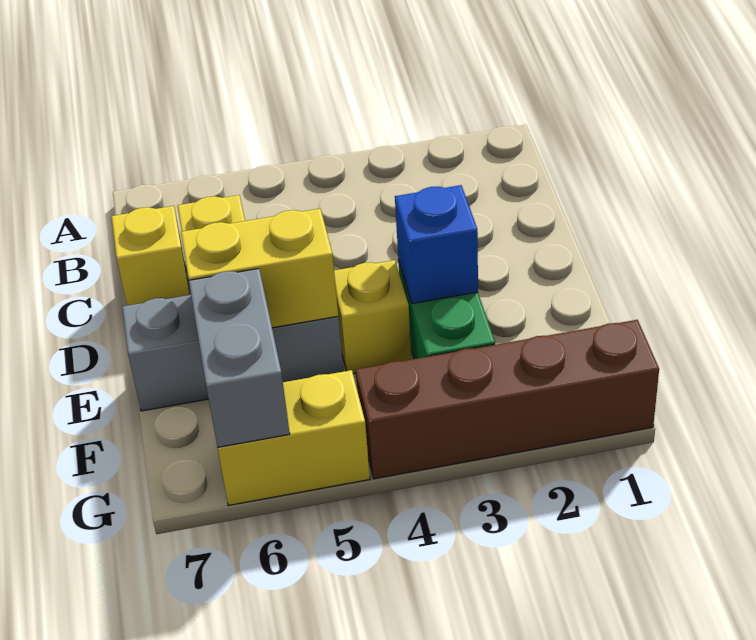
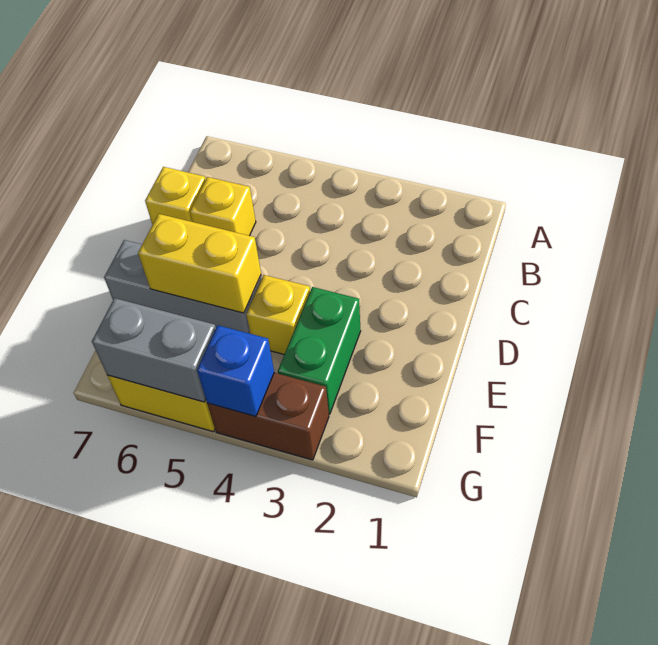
blue brick E3 level 2 -> blue brick G4 level 2
grey brick F6:G6 level 2 -> grey brick G5:G6 level 2
brown brick G1:G4 level 1 -> brown brick G3:G4 level 1

